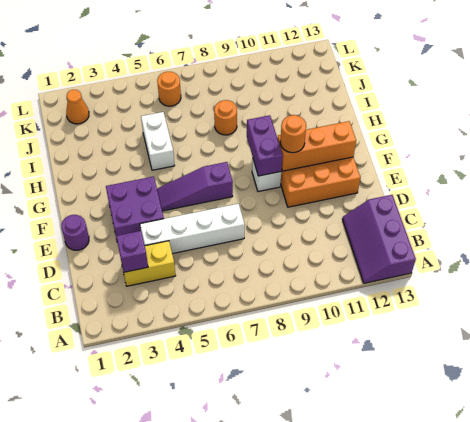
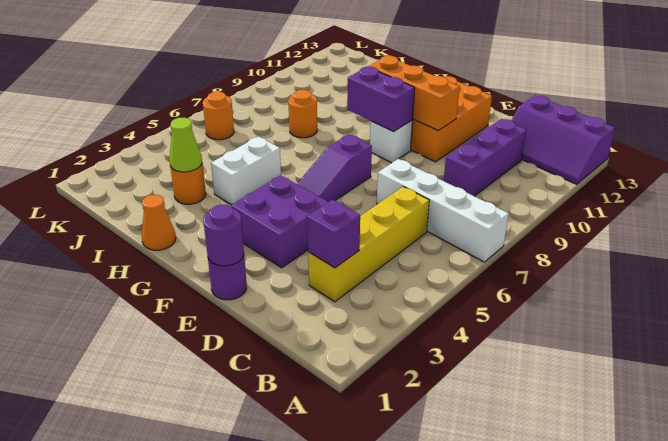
yellow brick C3:C4 level 1 -> yellow brick C3:C6 level 1
none -> purple brick C9:C11 level 1
white brick D4:D7 level 1 -> white brick A7:D7 level 1
none -> purple round brick E1 level 2
orange brick F10:F12 level 2 -> orange brick E10:G10 level 2
orange round brick F10 level 3 -> orange round brick I3 level 1
white brick H5:I5 level 1 -> white brick H4:H5 level 1
none -> lime cone I3 level 2
orange cone K2 level 1 -> orange cone H1 level 1

